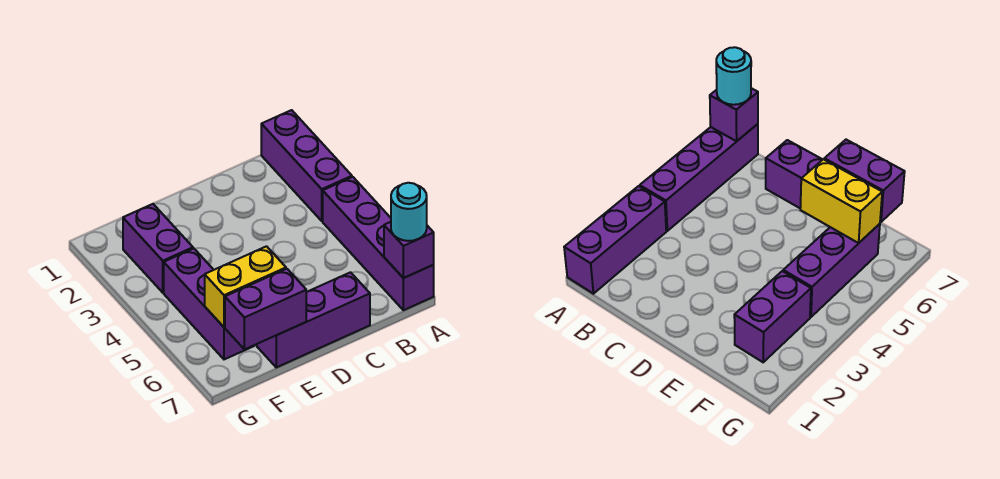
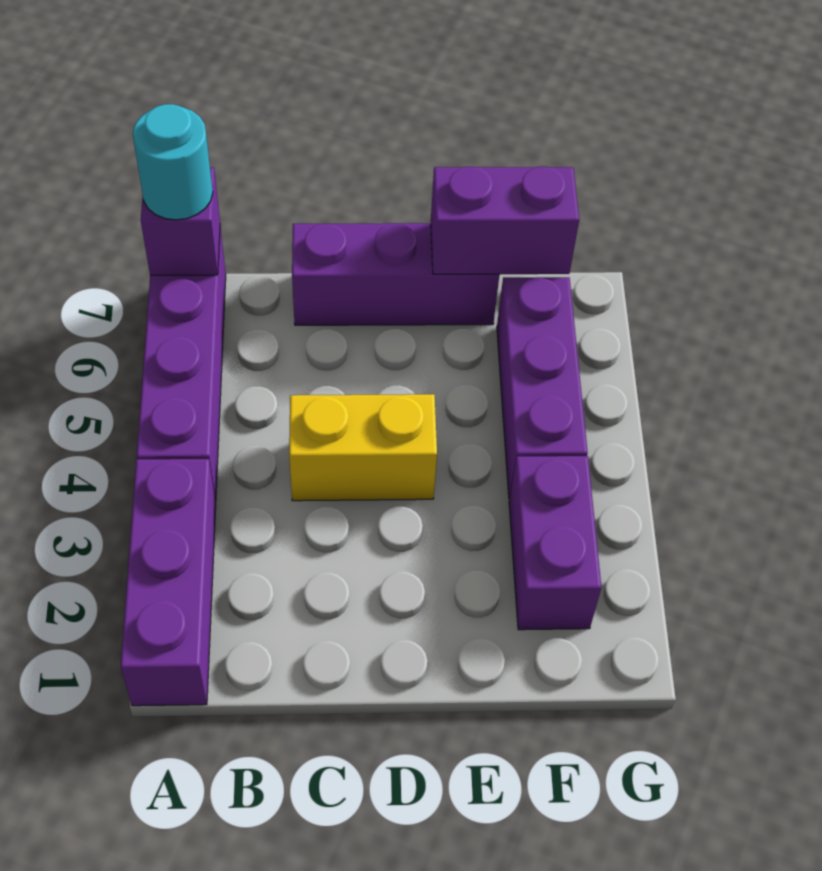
yellow brick E6:F6 level 2 -> yellow brick C4:D4 level 1

